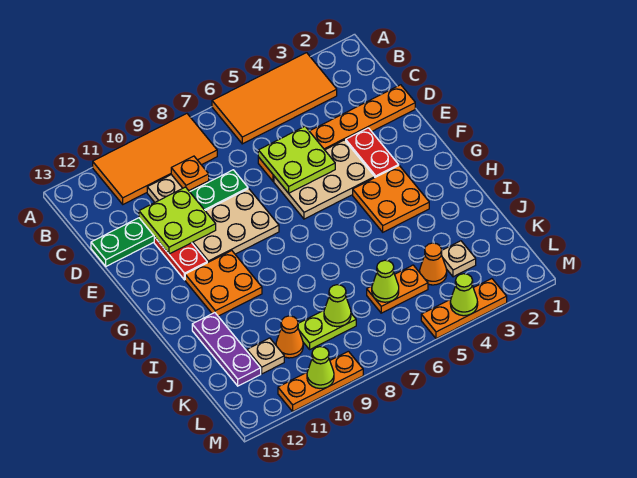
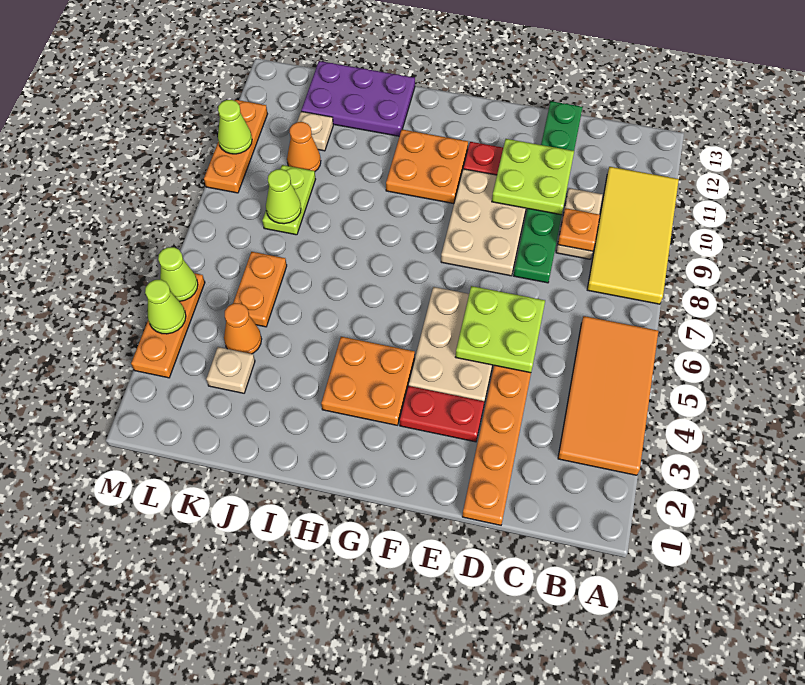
orange tile A8:B11 level 1 -> yellow tile A8:B11 level 1
purple plate I12:K12 level 1 -> purple plate I12:K13 level 1
lime cone K6 level 2 -> lime cone M5 level 2

